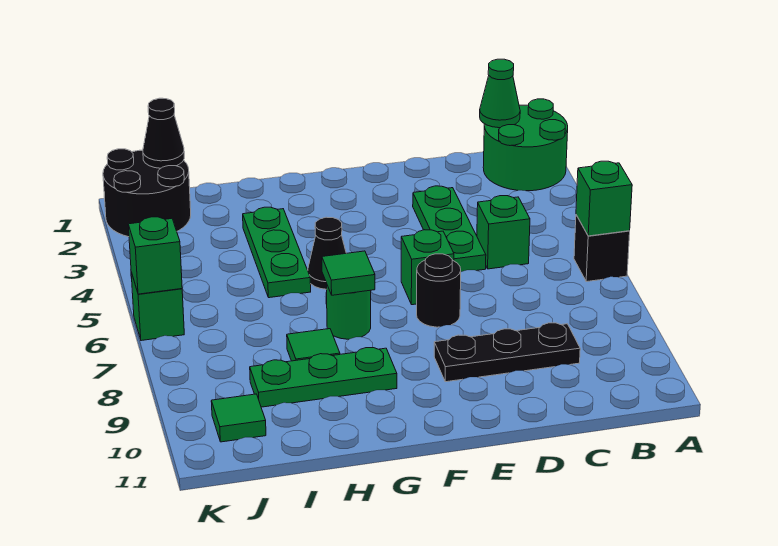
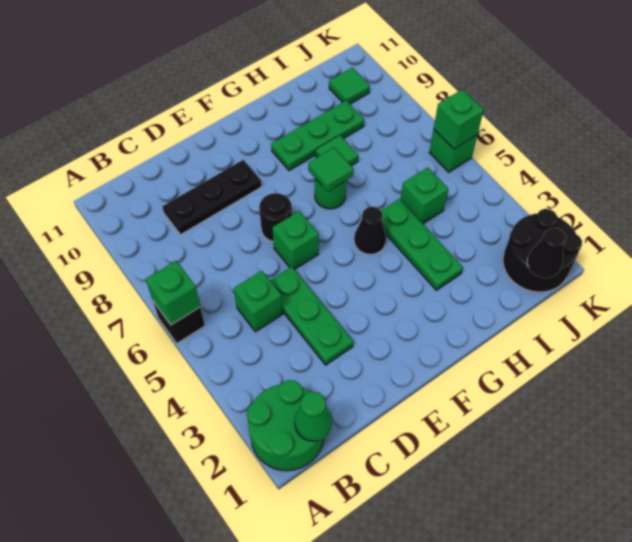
none -> green brick I5 level 1

